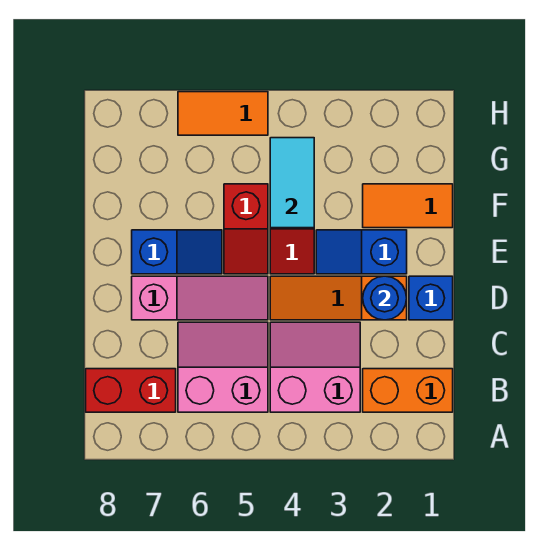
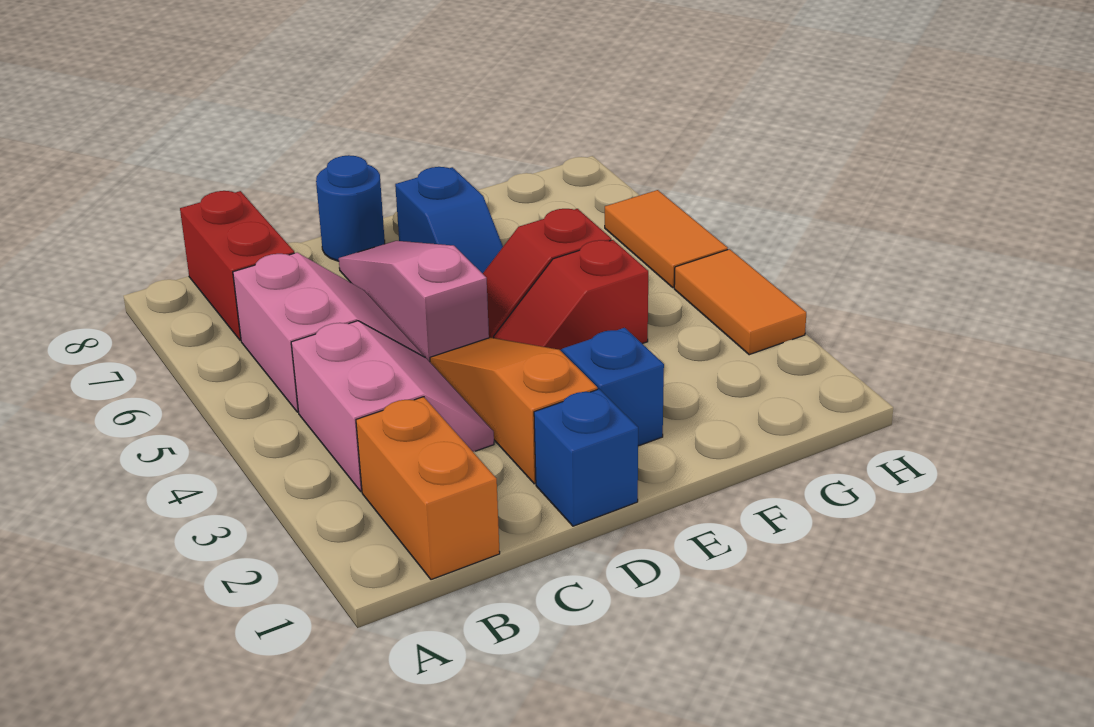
blue round brick D2 level 2 -> blue round brick D8 level 1
pink slope D5:D7 level 1 top 7 -> pink slope D5:D7 level 1 top 5
orange tile F1:F2 level 1 -> orange tile H3:H4 level 1
cyan tile F4:G4 level 2 -> none

